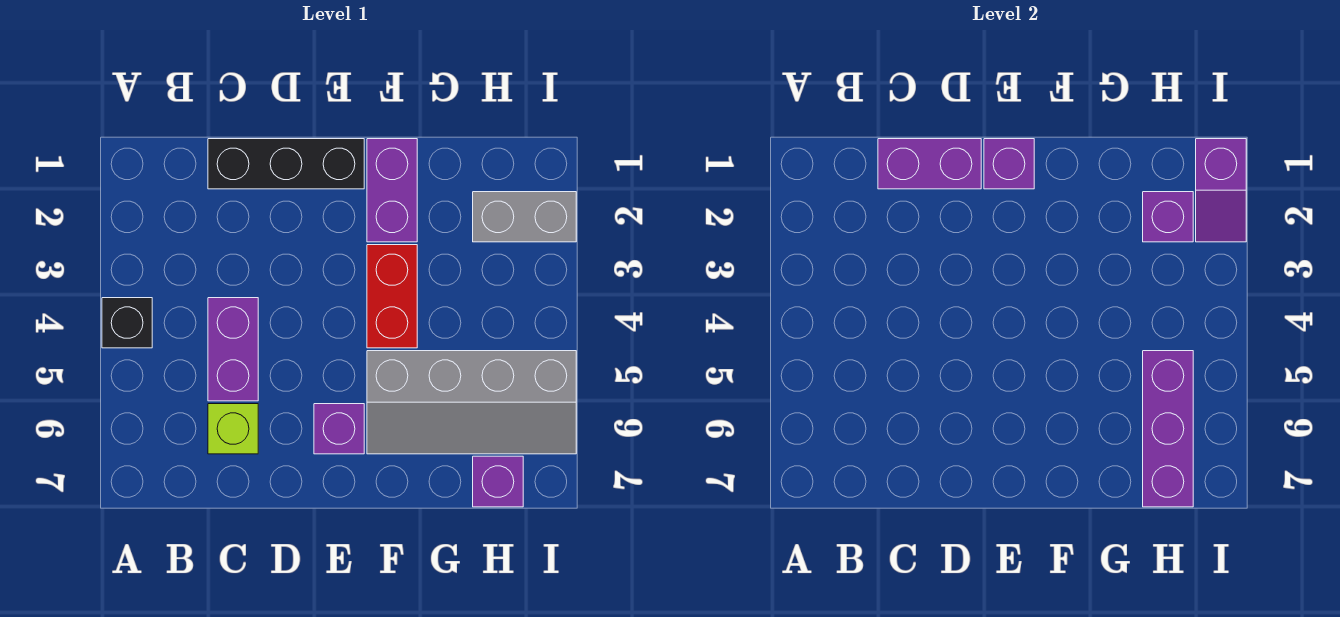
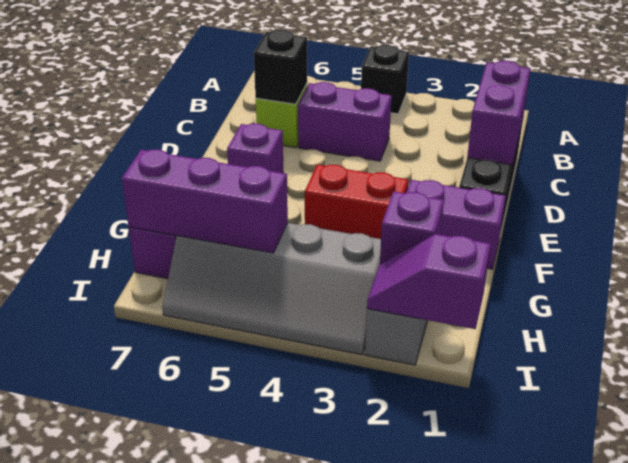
none -> black brick C6 level 2
purple brick E1 level 2 -> none
grey slope F5:I6 level 1 top 5 -> grey slope H3:I6 level 1 top H

